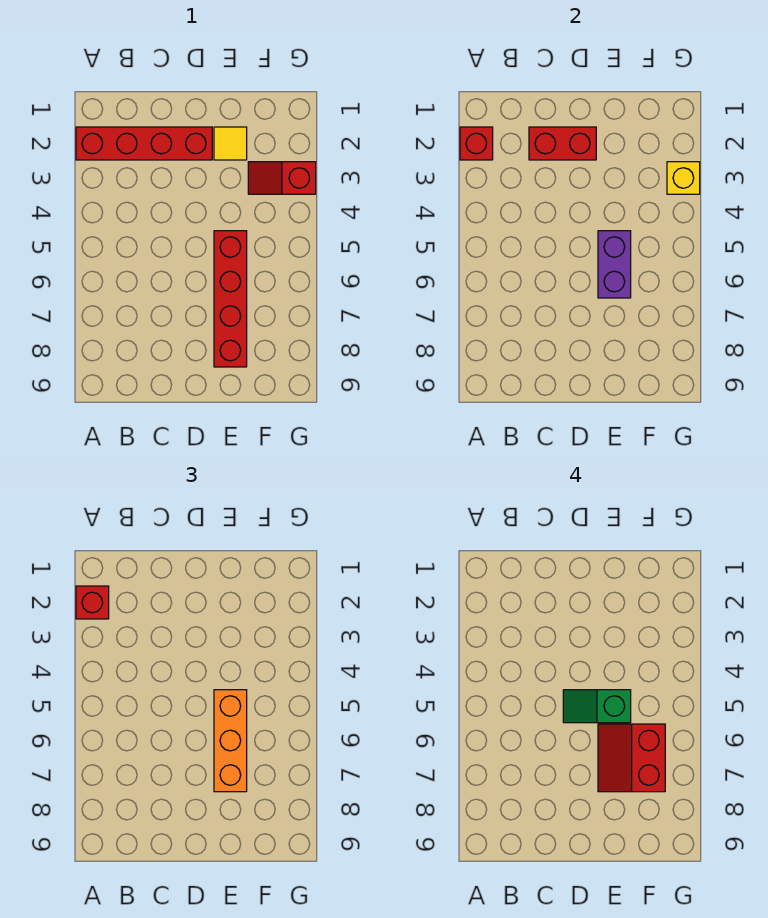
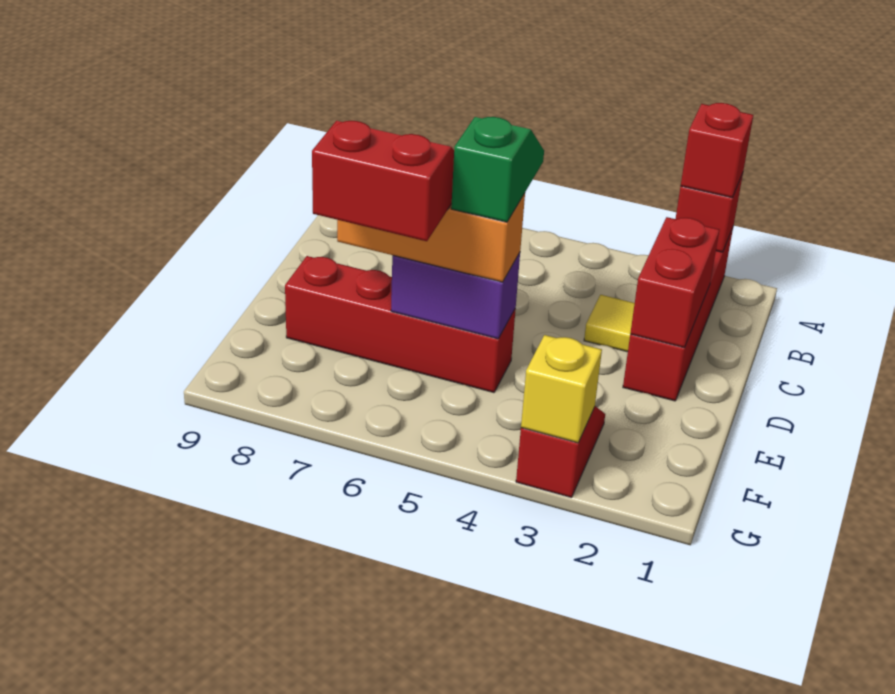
yellow tile E2 level 1 -> yellow tile C3 level 1

